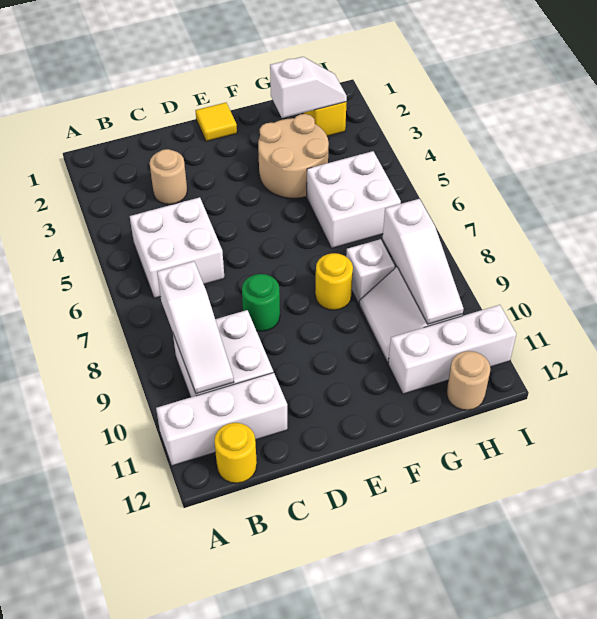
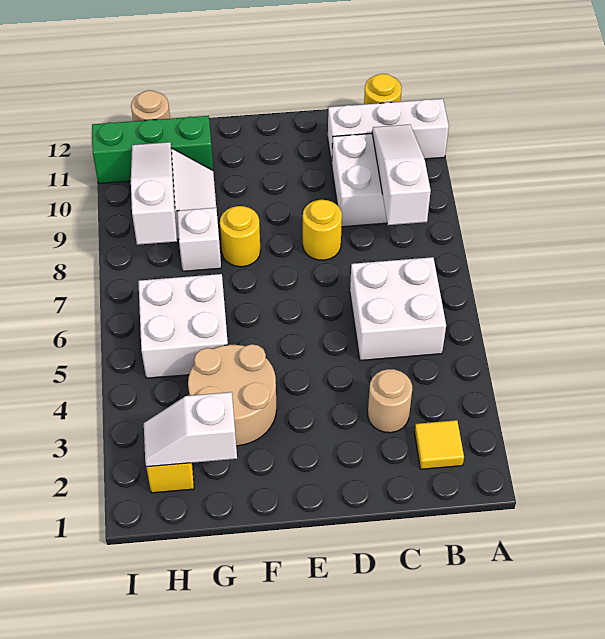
green round brick D8 level 1 -> yellow round brick D8 level 1
yellow tile E1 level 1 -> yellow tile B2 level 1
white brick G11:I11 level 1 -> green brick G11:I11 level 1

